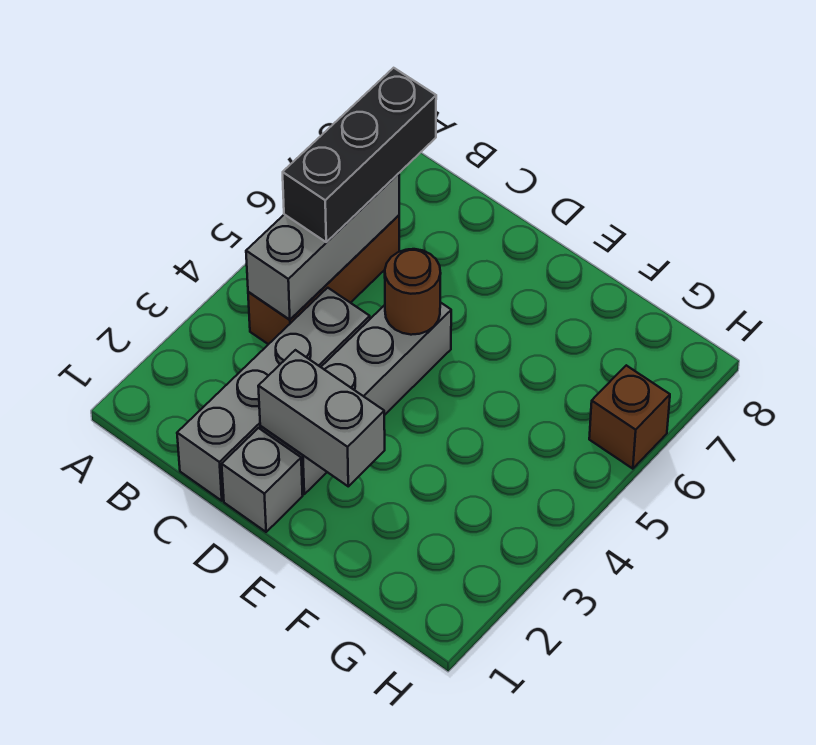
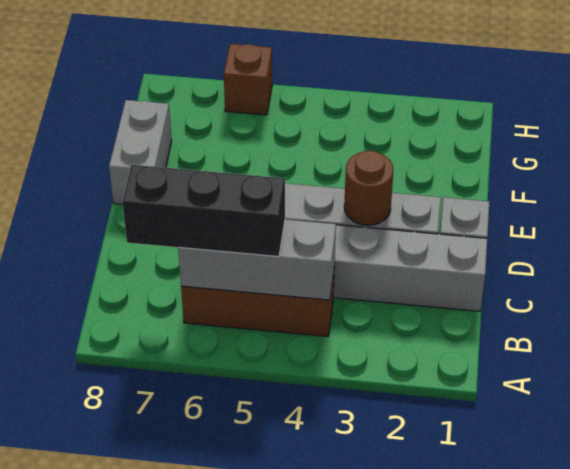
grey brick D2:E2 level 2 -> grey brick E8:F8 level 1
brown round brick D5 level 2 -> brown round brick D3 level 2

